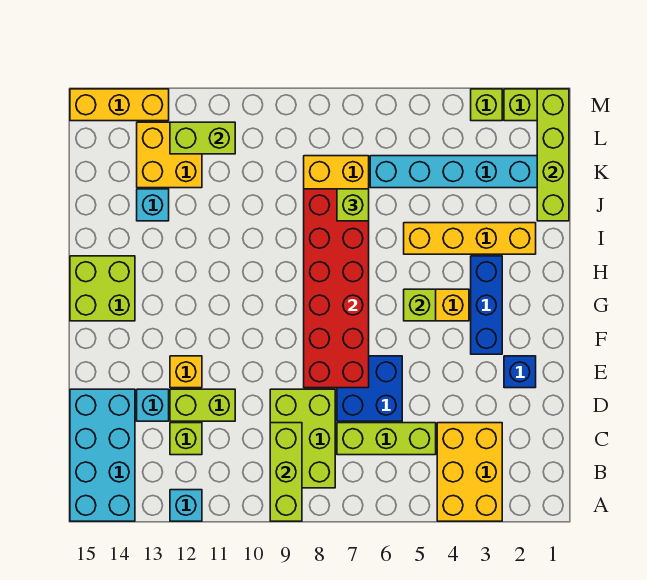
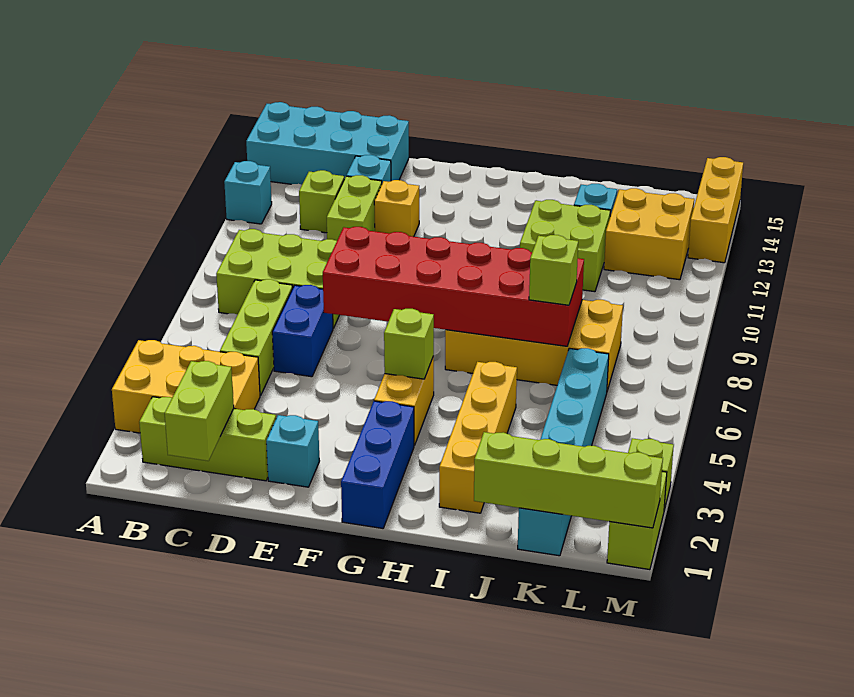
lime brick A9:C9 level 2 -> lime brick B2:D2 level 1
blue brick D6:E7 level 1 -> blue brick D6:D7 level 1
blue brick E2 level 1 -> cyan brick E2 level 1
blue brick F3:H3 level 1 -> blue brick G1:G3 level 1
lime brick G14:H15 level 1 -> lime brick I11:J12 level 1
lime brick L11:L12 level 2 -> lime brick C1:C2 level 2

